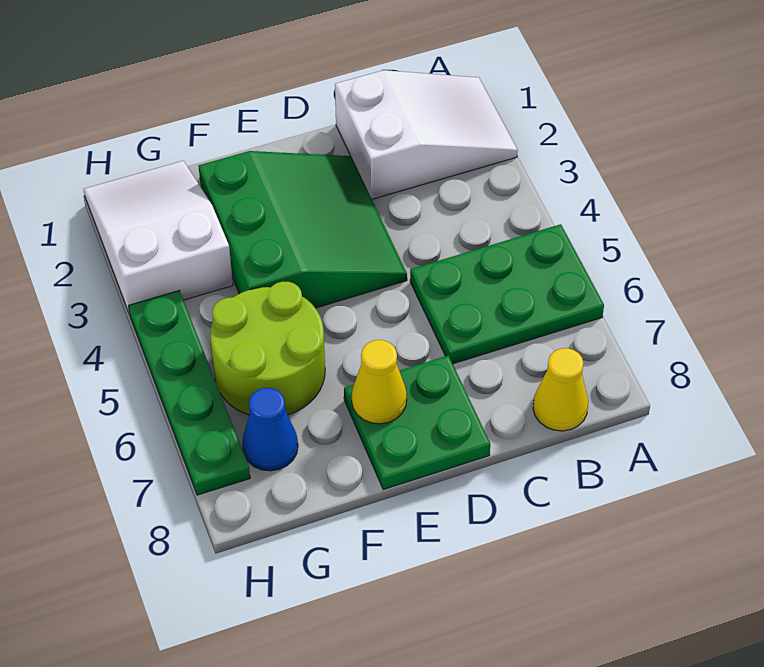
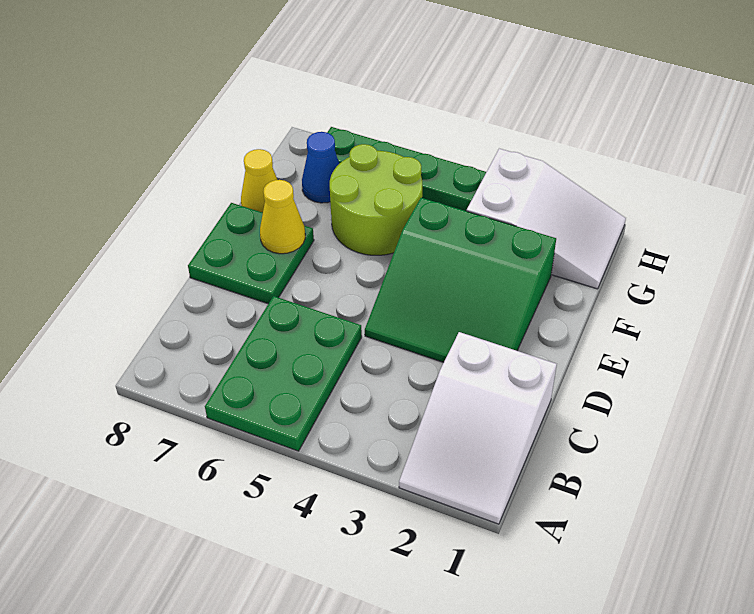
yellow cone B8 level 1 -> yellow cone F8 level 1

